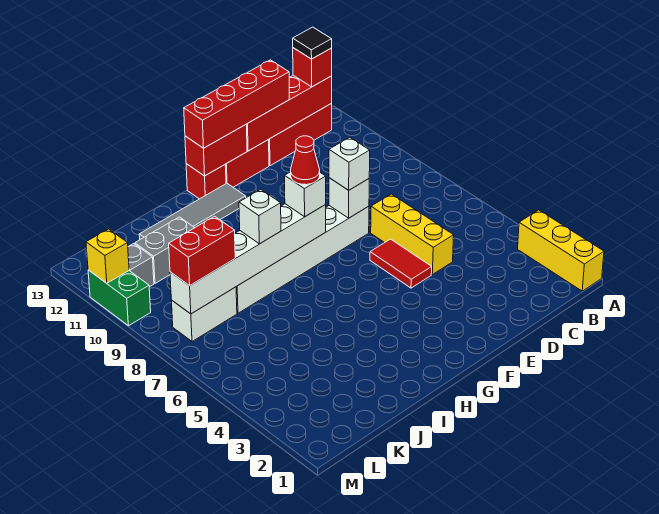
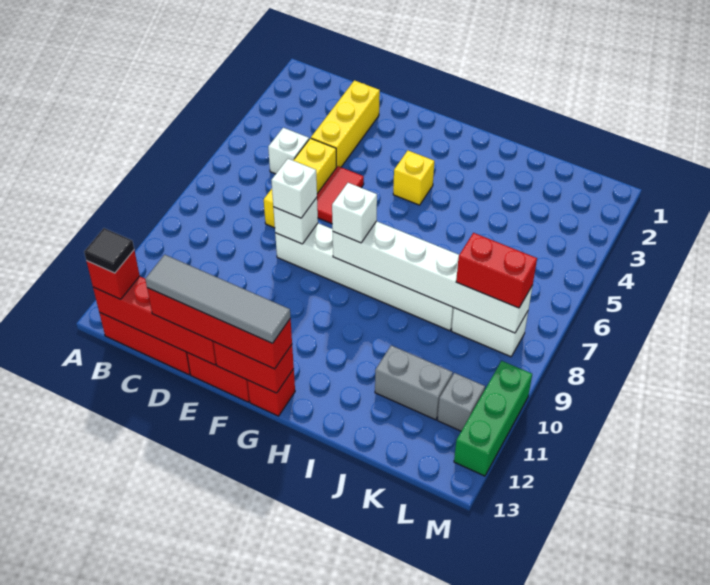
yellow brick A1:A3 level 1 -> yellow brick D2:D4 level 1
red cone G8 level 4 -> none
grey tile G12:J12 level 1 -> grey tile D13:G13 level 4
white brick I8 level 3 -> white brick C5 level 1
green brick M10:M11 level 1 -> green brick M10:M12 level 1
yellow brick M11 level 2 -> yellow brick G4 level 1

